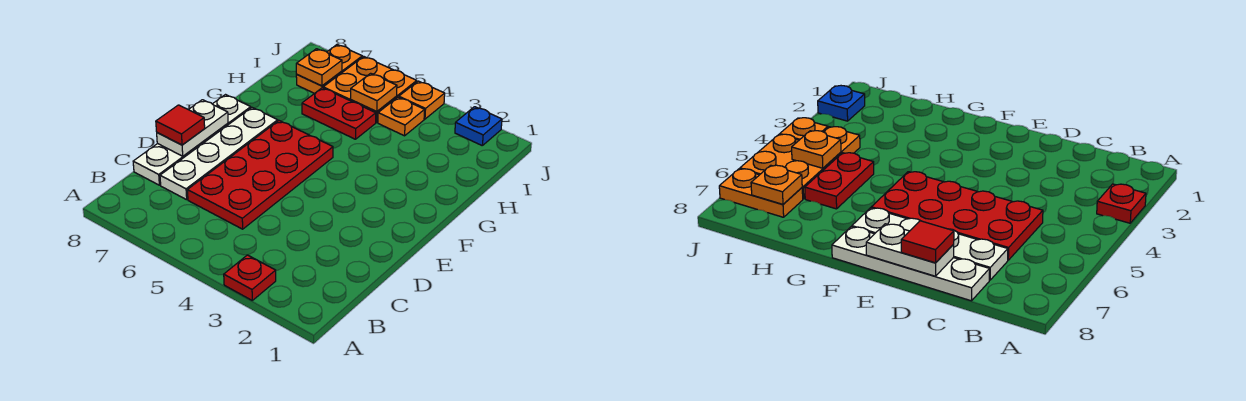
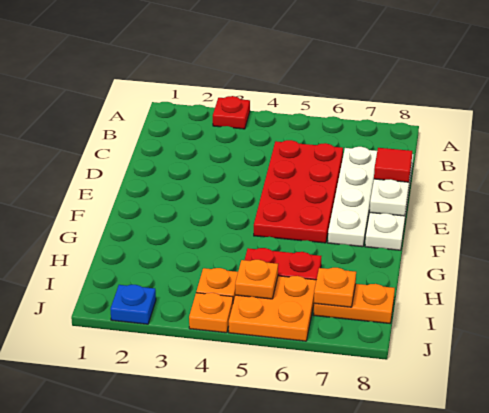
orange plate I7:J7 level 1 -> orange plate I7:I8 level 1

